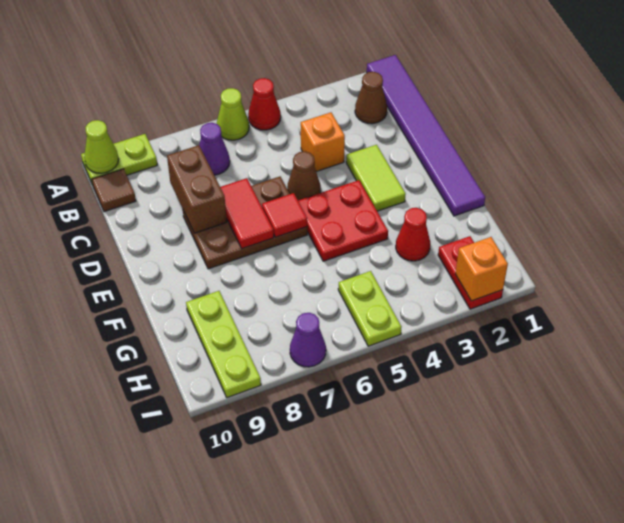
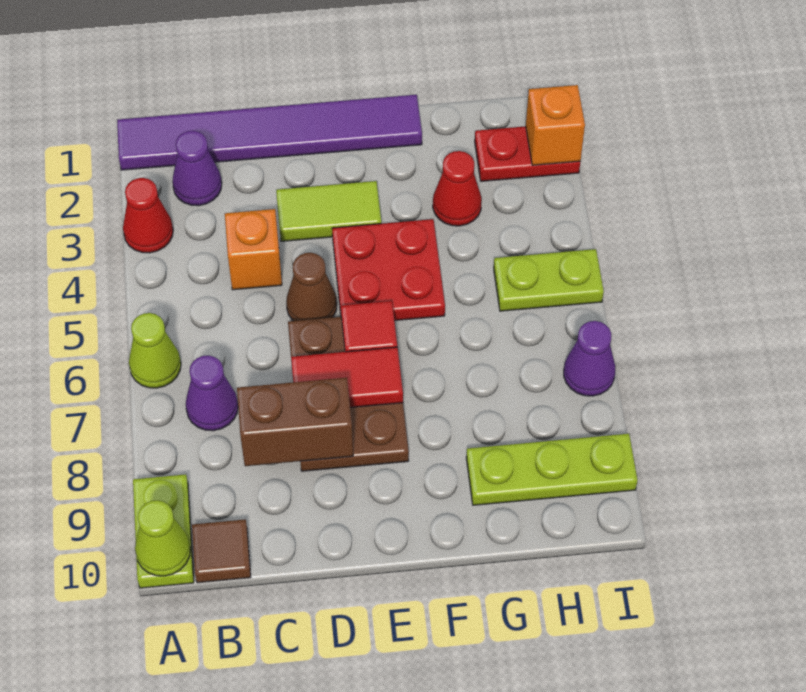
red cone A5 level 1 -> red cone A3 level 1
brown cone B2 level 1 -> purple cone B2 level 1

